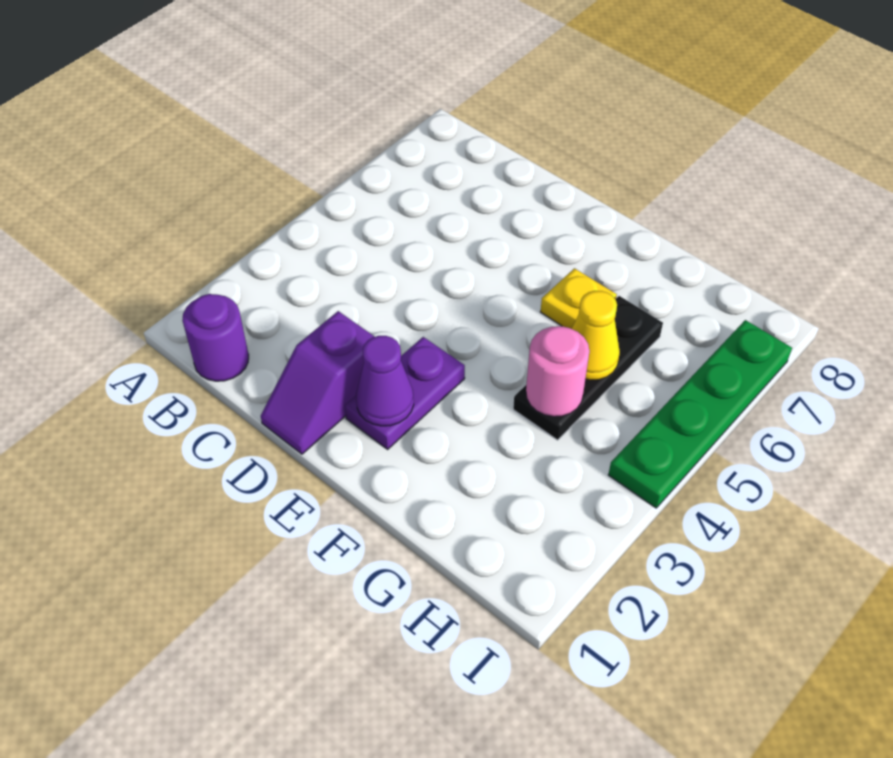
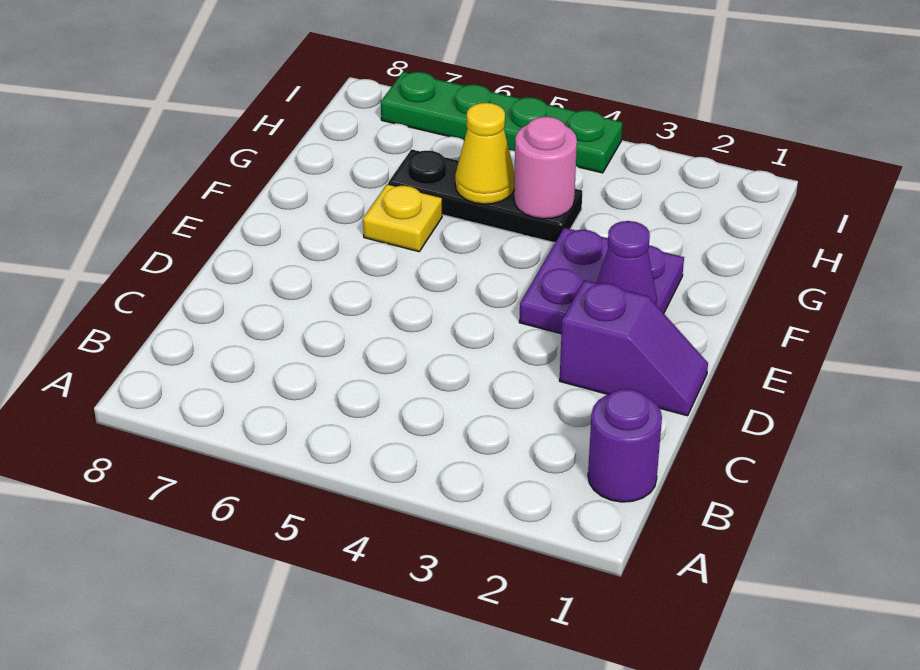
purple plate E2:E3 level 1 -> purple plate E2:F3 level 1

